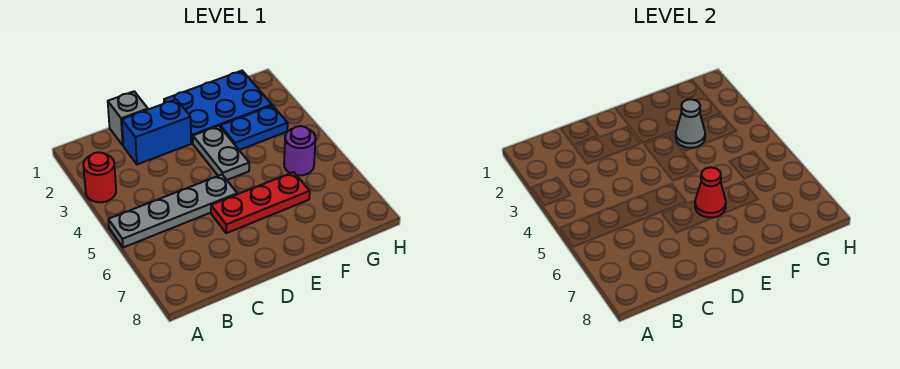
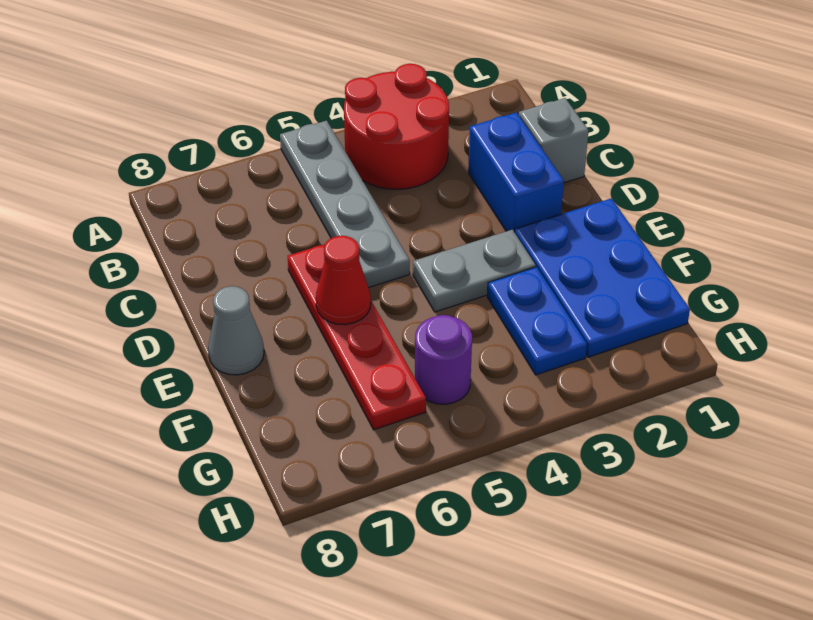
red round brick A3 level 1 -> red round brick A3:B4 level 1
red plate D6:F6 level 1 -> red plate D6:G6 level 1
grey cone F3 level 2 -> grey cone E8 level 1

